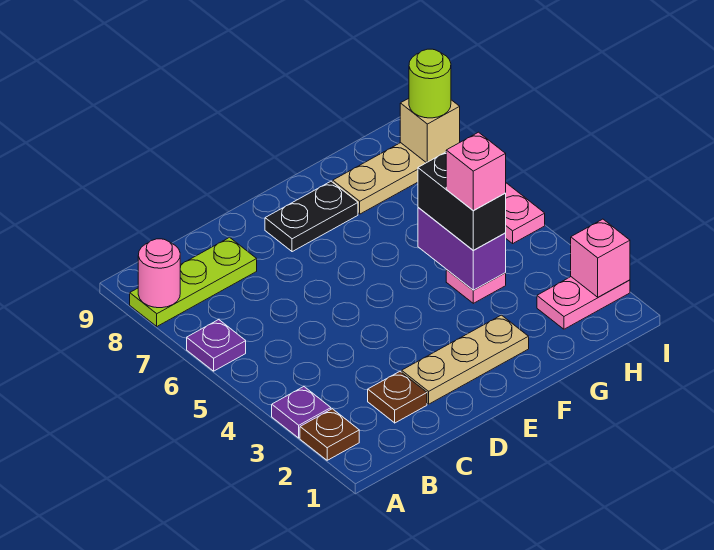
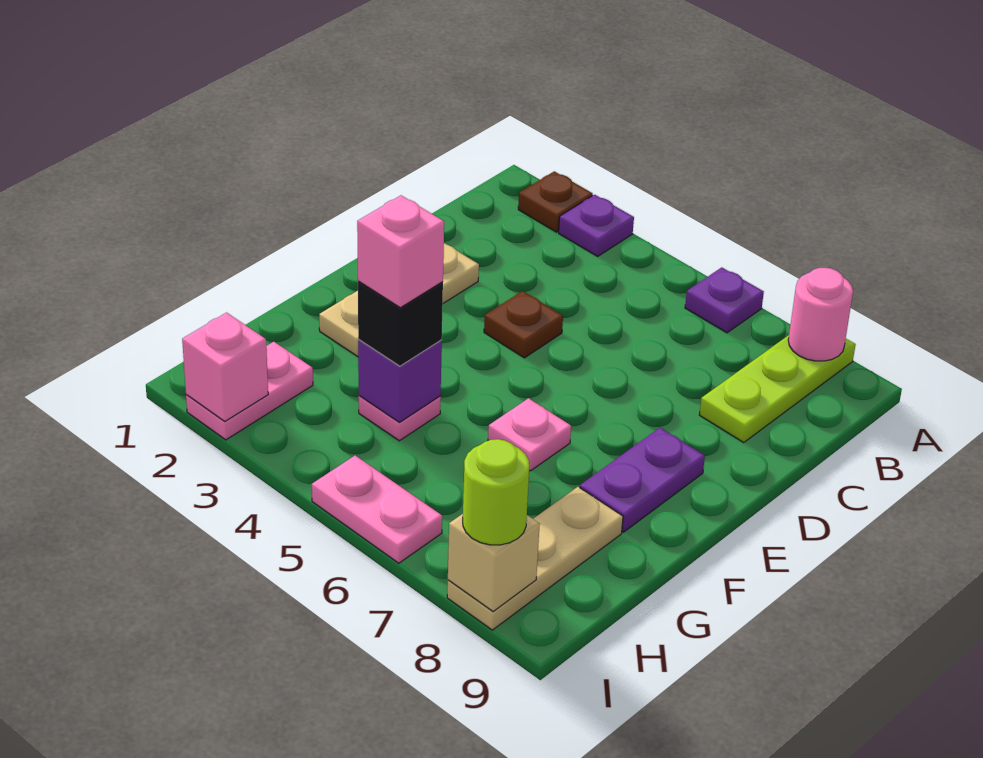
brown plate C2 level 1 -> brown plate D4 level 1
black plate E8:F8 level 1 -> purple plate E8:F8 level 1
none -> pink plate F6 level 1
purple brick G4:G5 level 2 -> purple brick G4 level 2
black brick G4:G5 level 3 -> black brick G4 level 3

